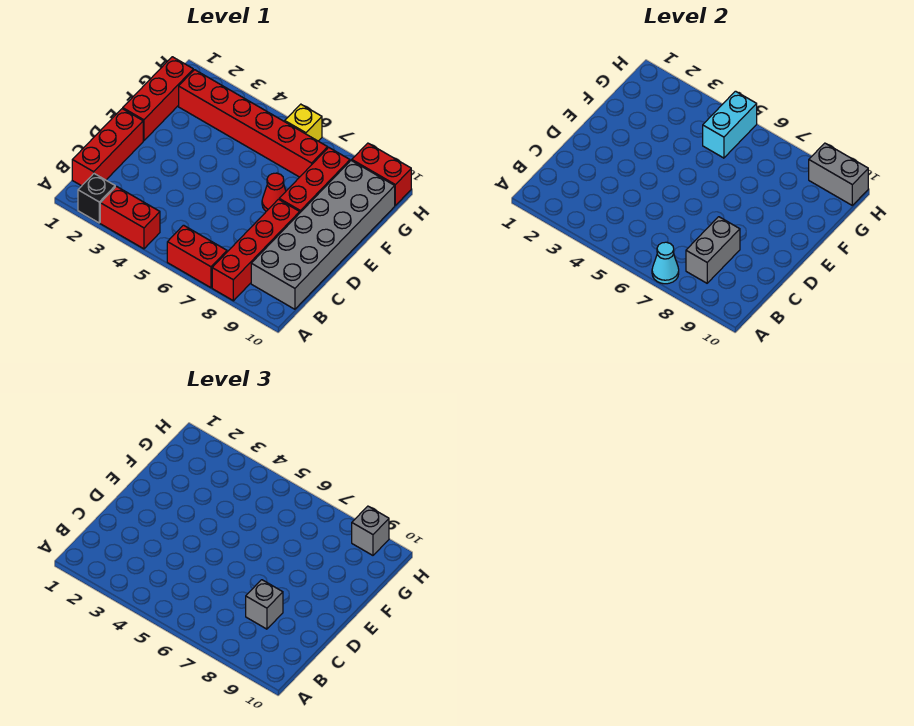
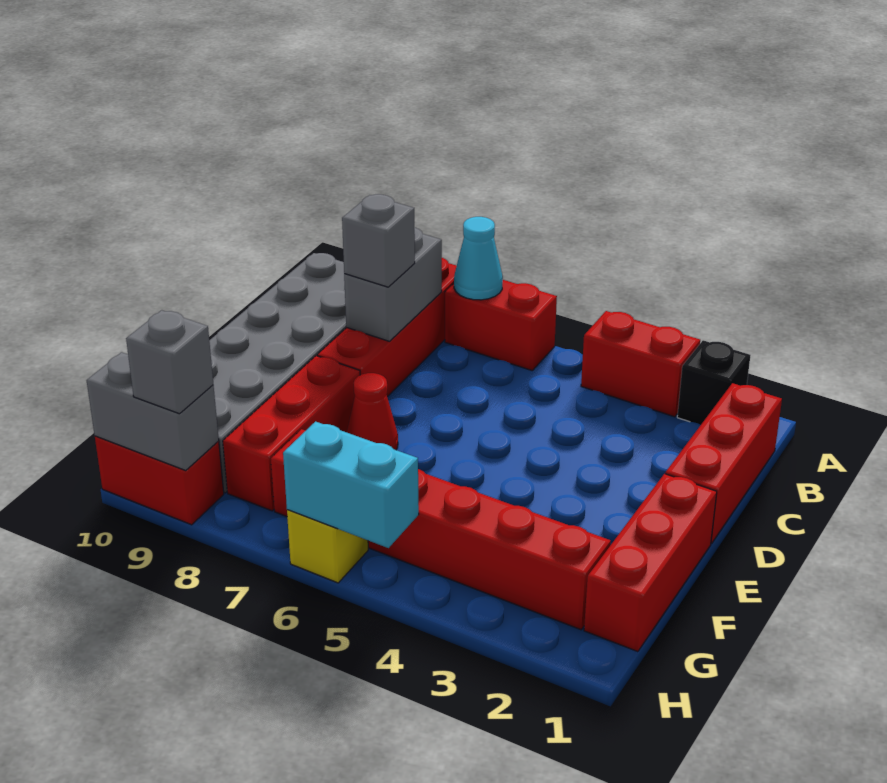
cyan brick G5:H5 level 2 -> cyan brick H5:H6 level 2

